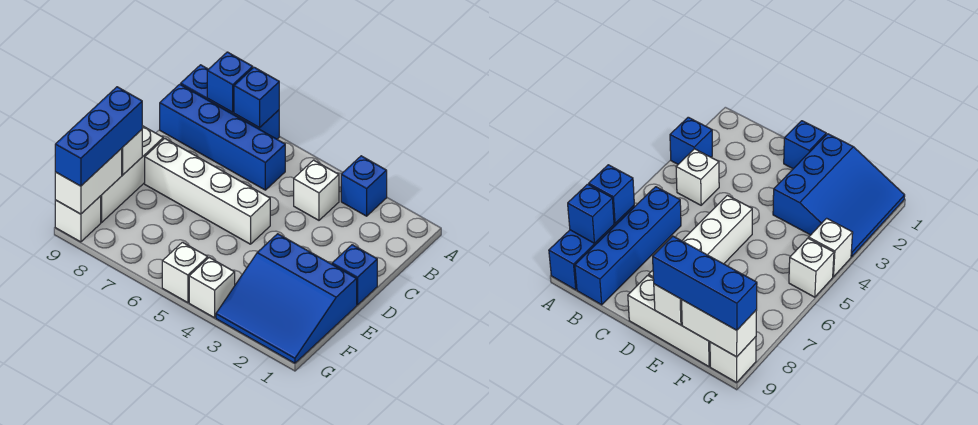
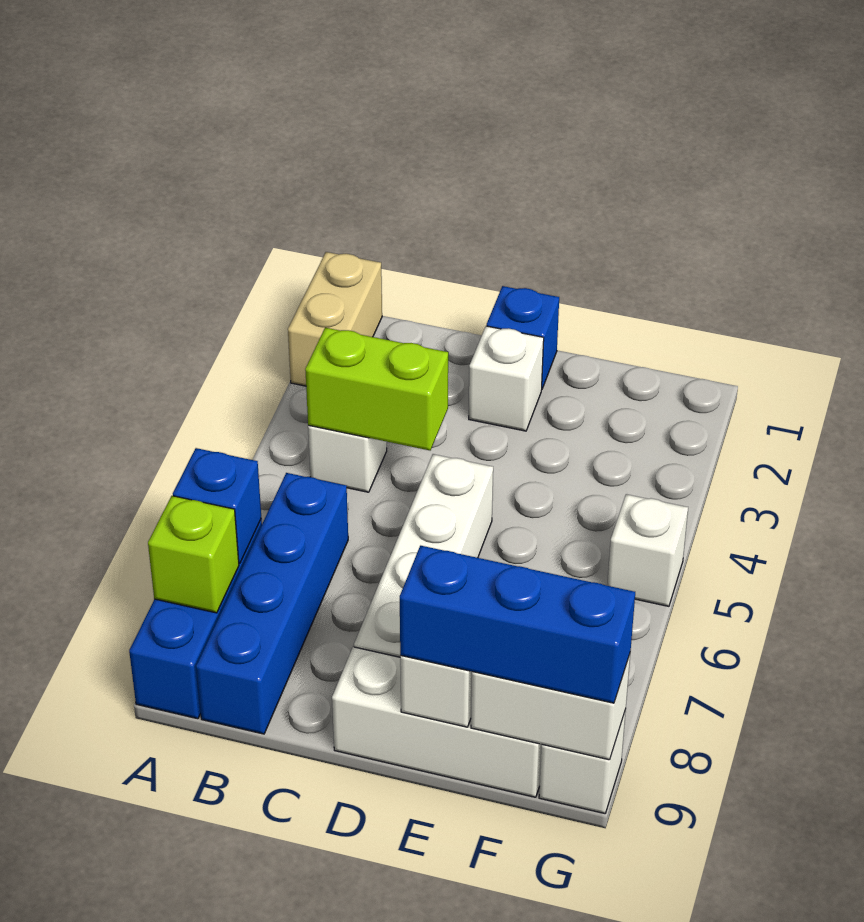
none -> tan brick A1:A2 level 1
blue brick A3 level 1 -> none
blue brick A8 level 2 -> lime brick A8 level 2
none -> lime brick B4:C4 level 2
blue slope E1:G3 level 1 top E -> none
white brick G4 level 1 -> white brick D2 level 1

